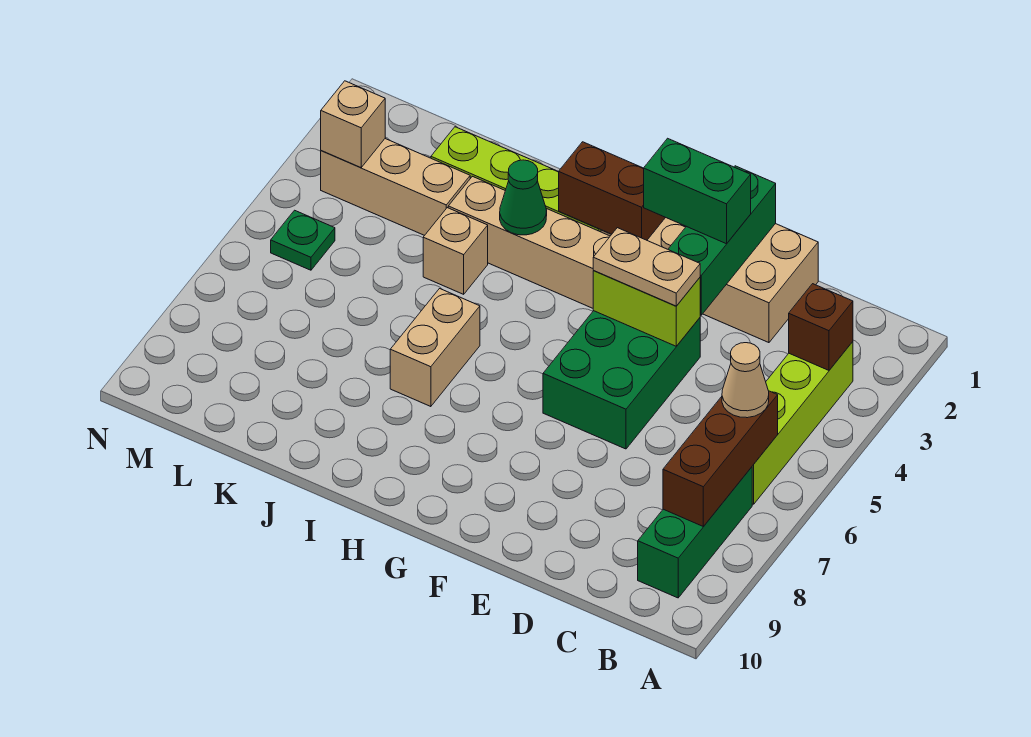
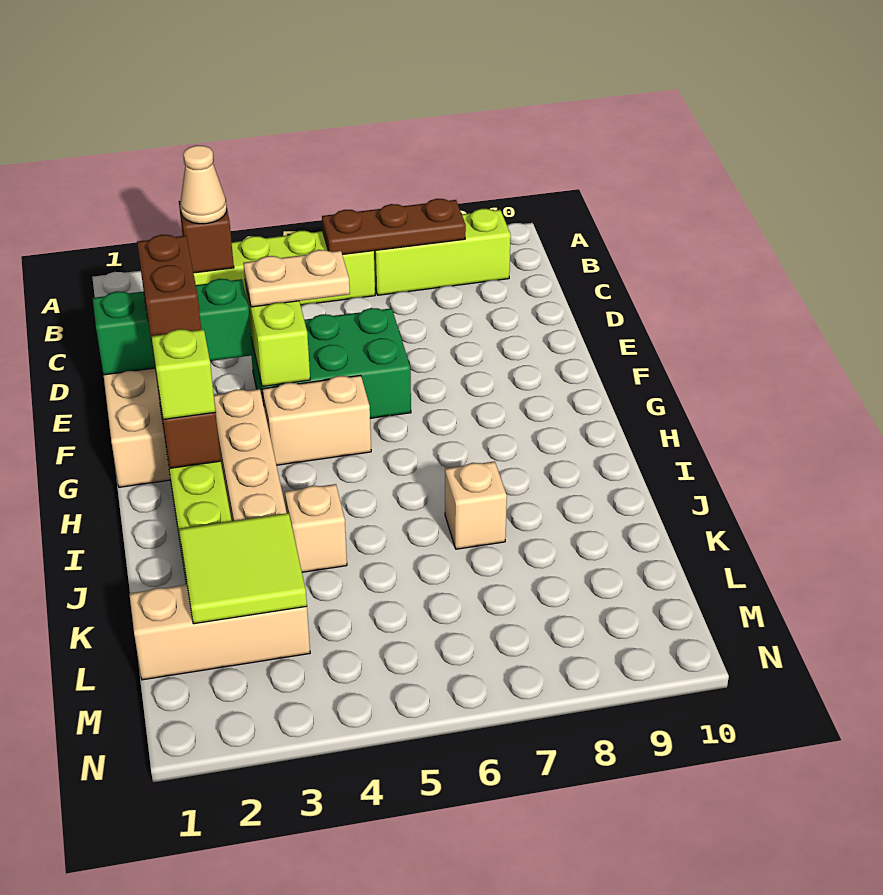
brown brick B6:B8 level 2 -> brown plate B6:B8 level 2
tan cone B6 level 3 -> tan cone B3 level 3
green brick B7:B9 level 1 -> lime brick B7:B9 level 1
green brick E2:F2 level 3 -> brown brick E2:F2 level 3
tan plate E4:F4 level 3 -> tan plate E4:E5 level 3
none -> lime brick H2 level 3
green cone I3 level 2 -> none
tan brick I6:I7 level 1 -> tan brick G4:G5 level 1
none -> lime tile K2:L3 level 2
tan brick K3:M3 level 1 -> tan brick L1:L3 level 1
tan brick M3 level 2 -> tan brick J7 level 1
green plate M5 level 1 -> none

